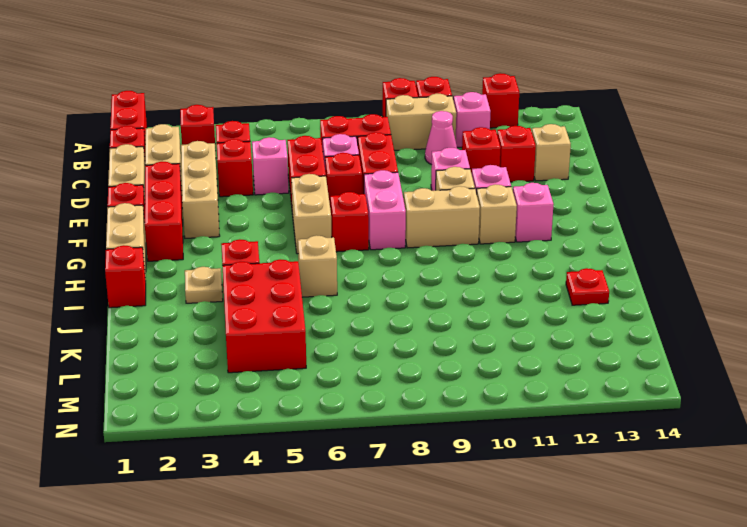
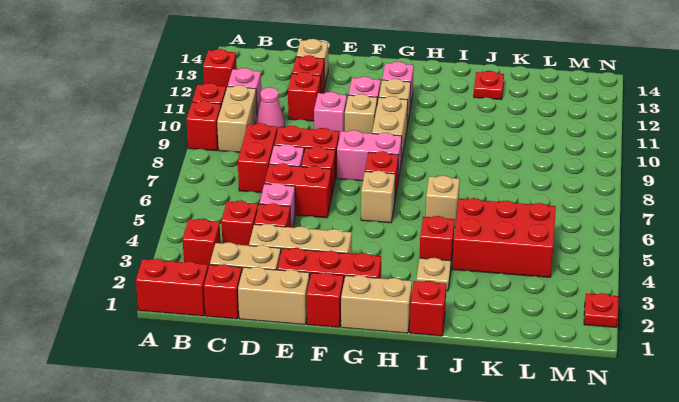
tan brick F6:G6 level 1 -> tan brick G6 level 1
none -> red plate N2 level 1

